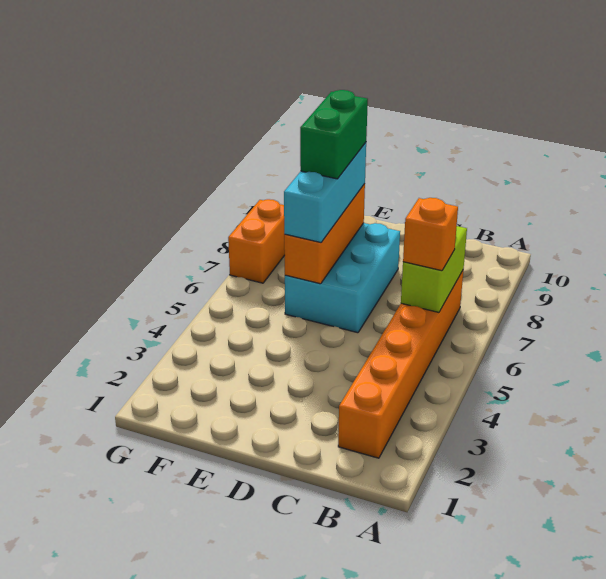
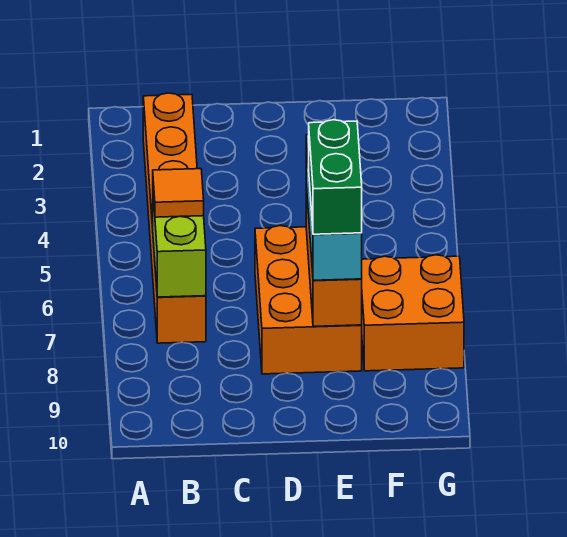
orange brick B6 level 3 -> orange tile B6 level 3
cyan brick D6:E8 level 1 -> orange brick D6:E8 level 1
orange brick G7:G8 level 1 -> orange brick F7:G8 level 1

